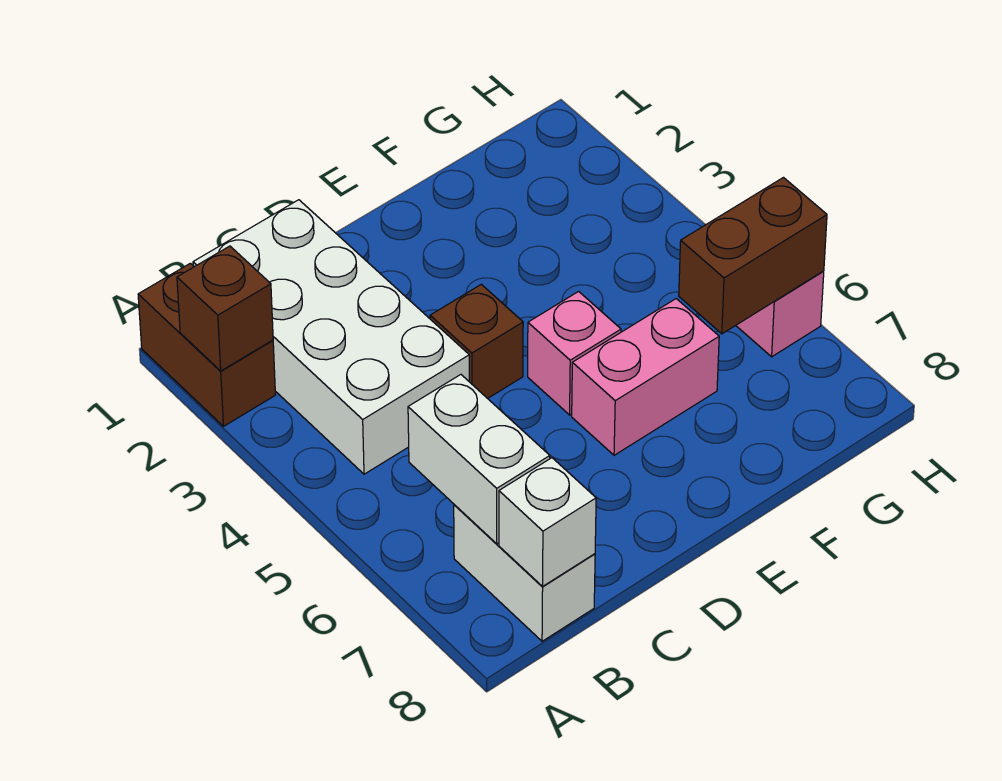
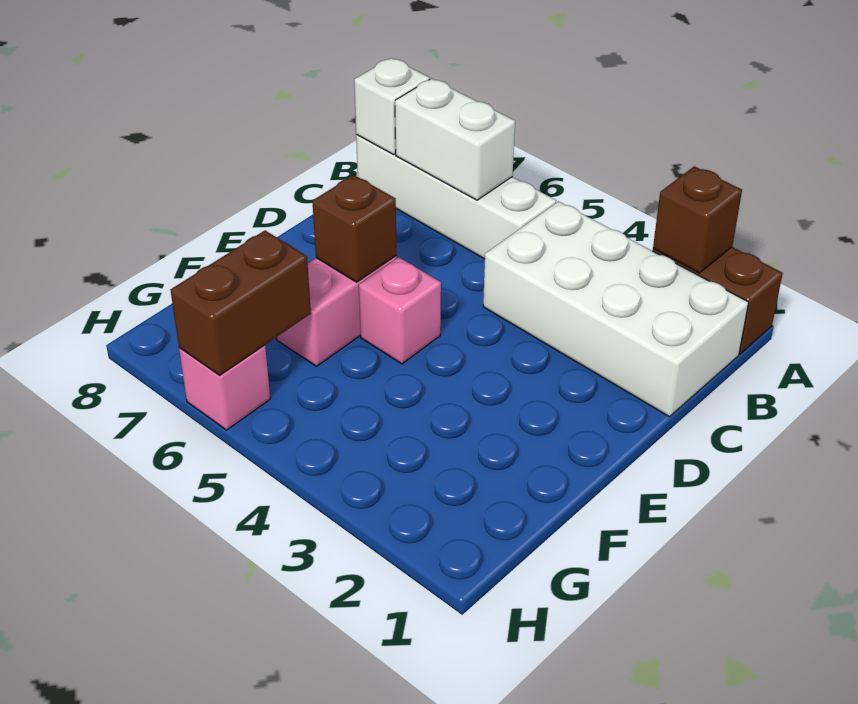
white brick B7:B8 level 1 -> white brick B5:B8 level 1
brown brick D4 level 1 -> brown brick E6 level 2

